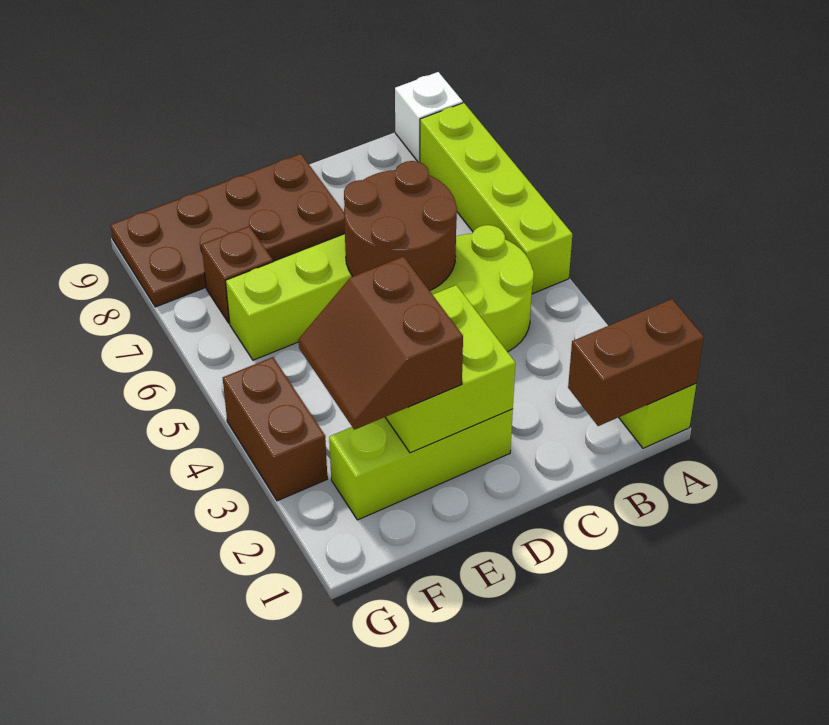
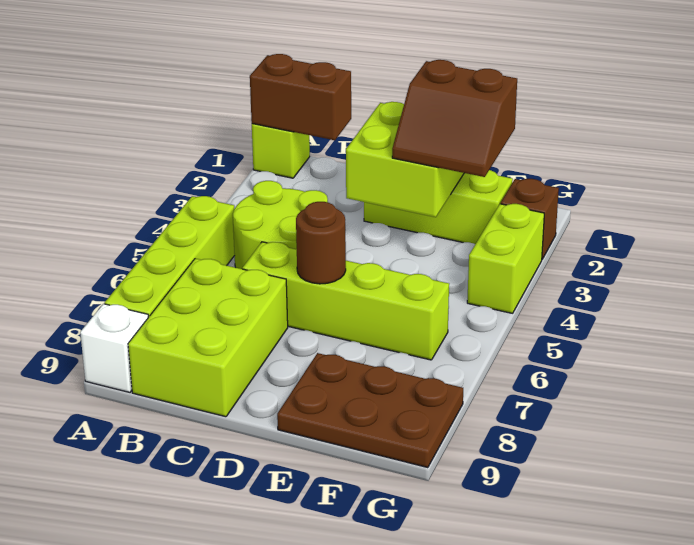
none -> lime brick B7:C9 level 1
brown round brick C5:D6 level 2 -> brown round brick D6 level 2
brown plate D8:G9 level 1 -> brown plate E8:G9 level 1
brown slope E2:F3 level 3 top E -> brown slope E2:F3 level 3 top 2
brown brick F7 level 1 -> brown brick G2 level 1
brown brick G3:G4 level 1 -> lime brick G3:G4 level 1

